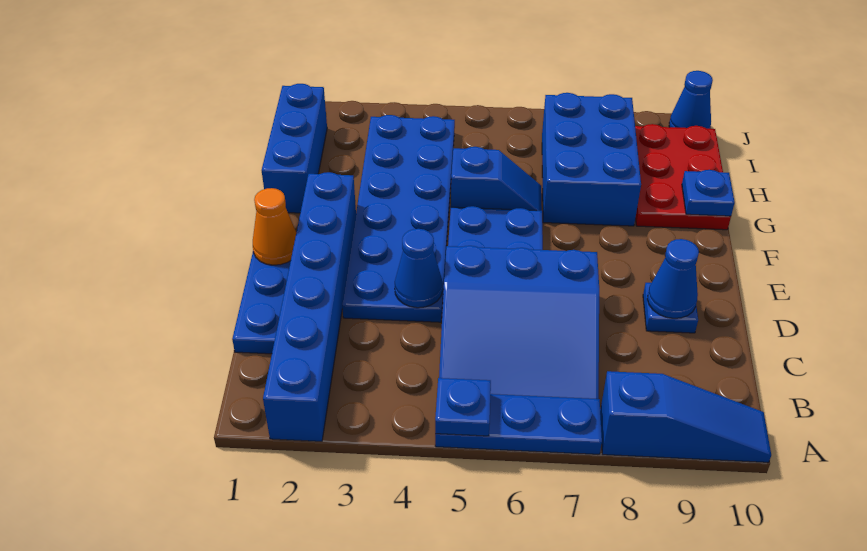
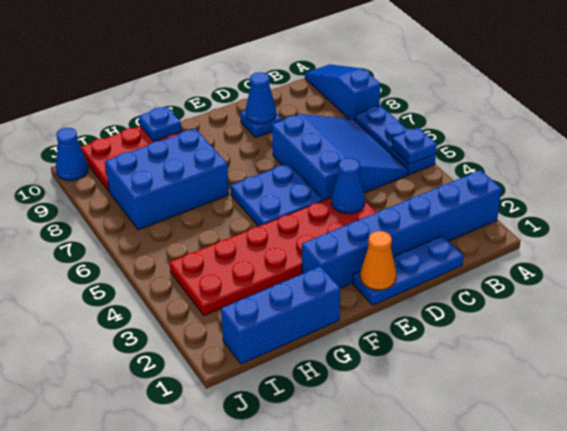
blue plate D3:I4 level 1 -> red plate D3:I4 level 1
blue slope G5:G6 level 1 top 5 -> none

